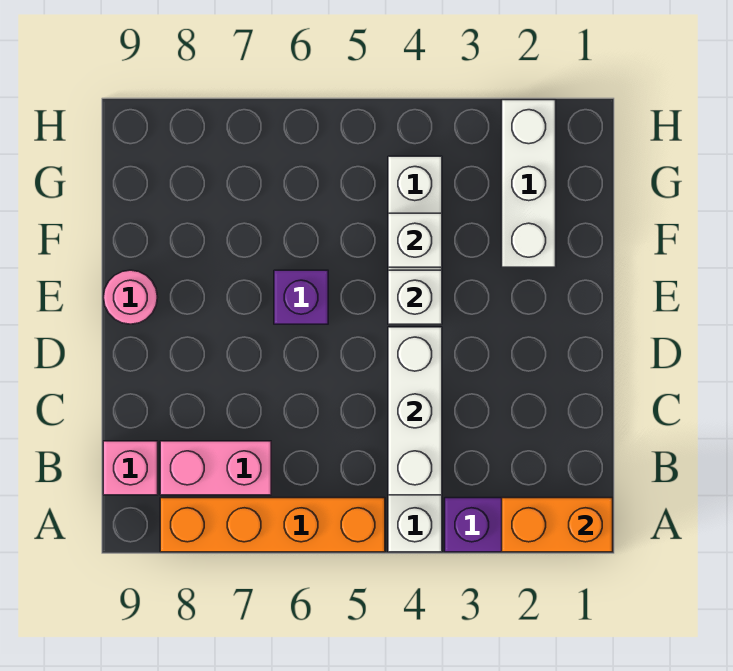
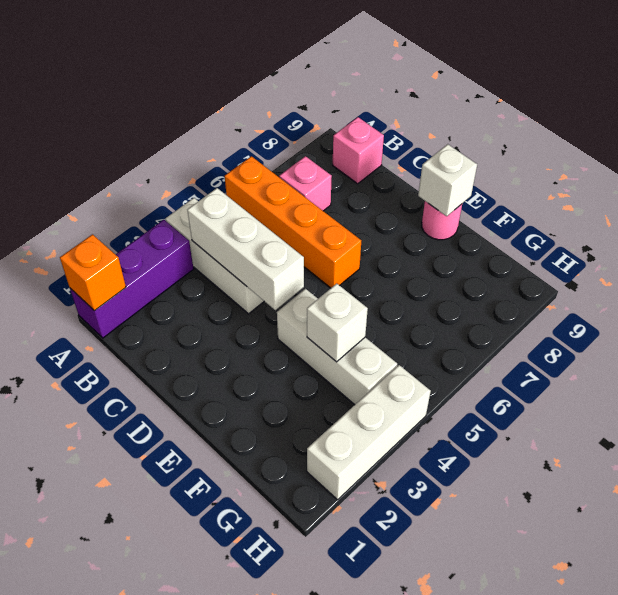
orange brick A1:A2 level 2 -> orange brick A1 level 2
orange brick A5:A8 level 1 -> orange brick A6:D6 level 1
pink brick B7:B8 level 1 -> pink brick B7 level 1
white brick E4 level 2 -> white brick E9 level 2
purple brick E6 level 1 -> none
white brick F2:H2 level 1 -> white brick H2:H4 level 1

